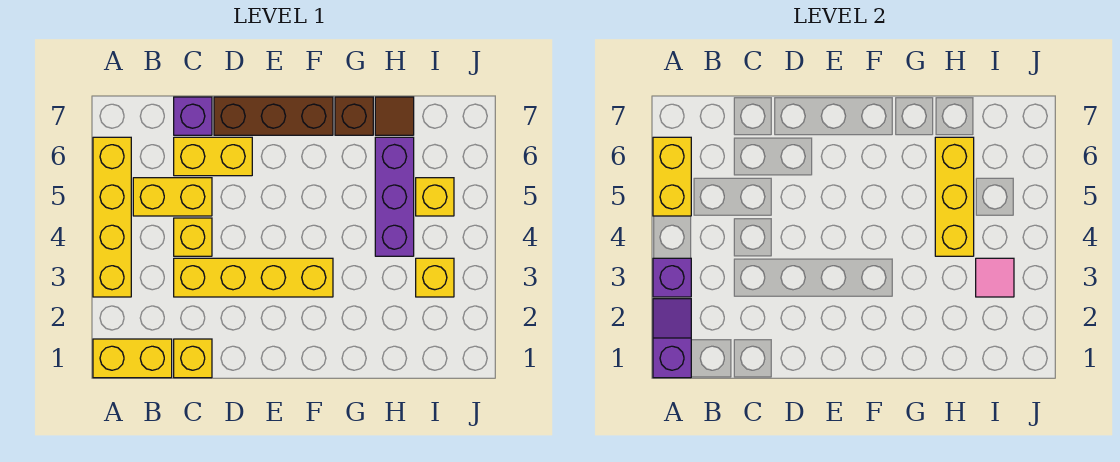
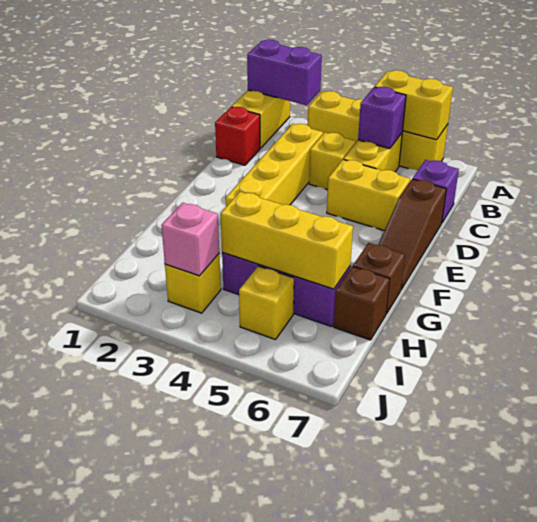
purple slope A1:A2 level 2 top 1 -> purple brick A1:A2 level 2
purple brick A3 level 2 -> purple brick B5 level 2
yellow brick C1 level 1 -> red brick C1 level 1
yellow brick C6:D6 level 1 -> yellow brick D5:D6 level 1
brown brick D7:F7 level 1 -> brown slope D7:F7 level 1 top D
brown tile H7 level 1 -> brown brick H7 level 1
pink tile I3 level 2 -> pink brick I3 level 2

